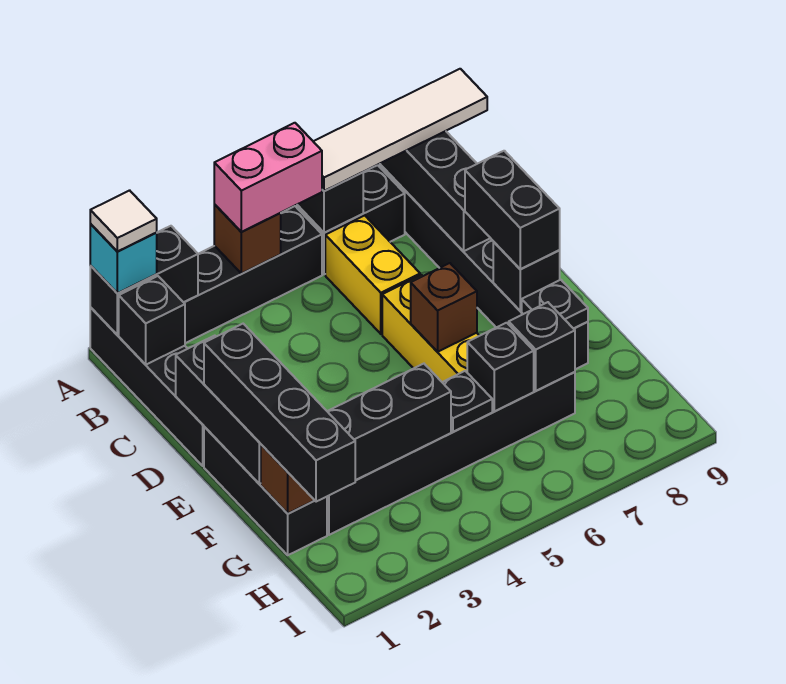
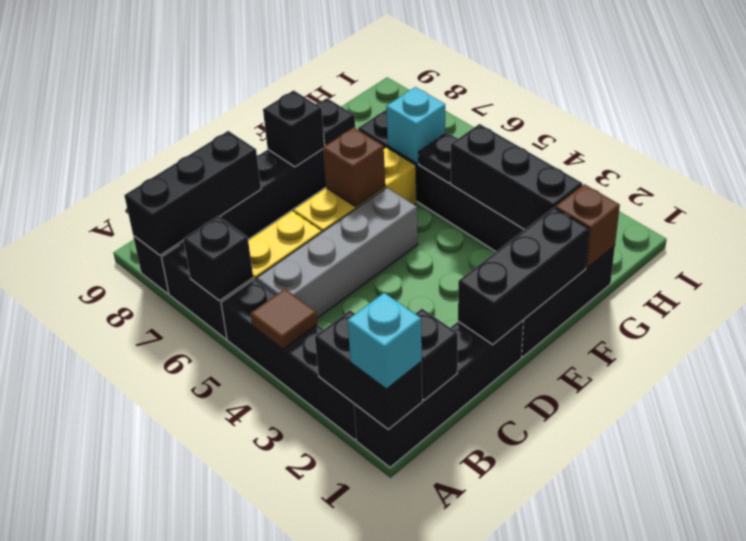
white tile A1 level 4 -> none
brown brick A4 level 2 -> brown tile A4 level 2
pink brick A4:A5 level 3 -> none
white tile A6:A9 level 3 -> none
none -> grey brick B5:E5 level 1
black brick D8:E8 level 3 -> none
black brick E1:H1 level 3 -> none
black brick G6 level 2 -> cyan brick G6 level 2
black brick G7 level 2 -> none

